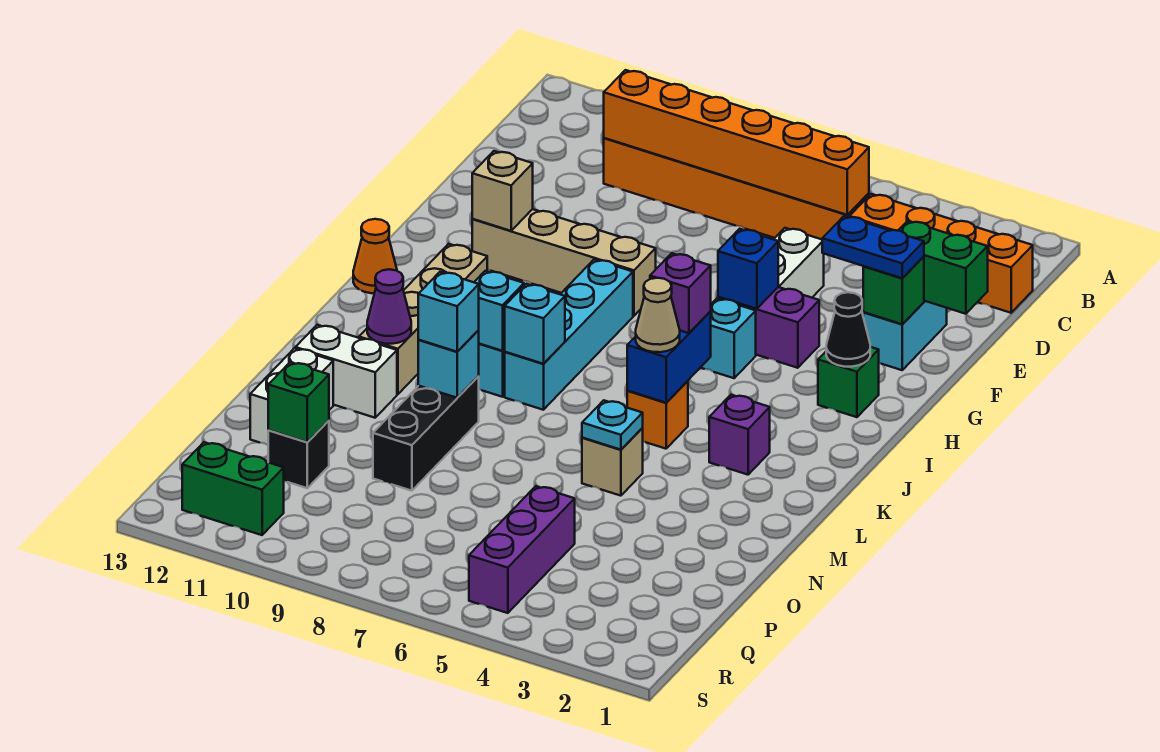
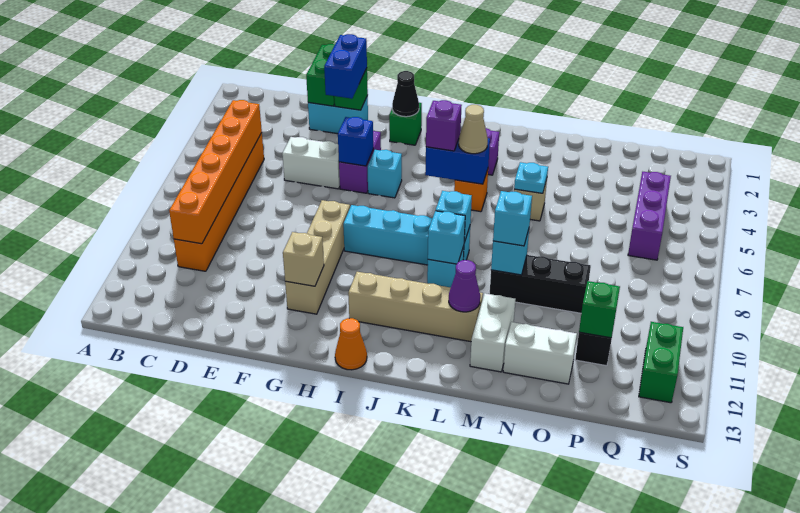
orange brick C1:C4 level 1 -> none
blue plate F2:F3 level 3 -> blue brick F2:F3 level 3
purple brick P5:R5 level 1 -> purple brick Q4:Q6 level 1

